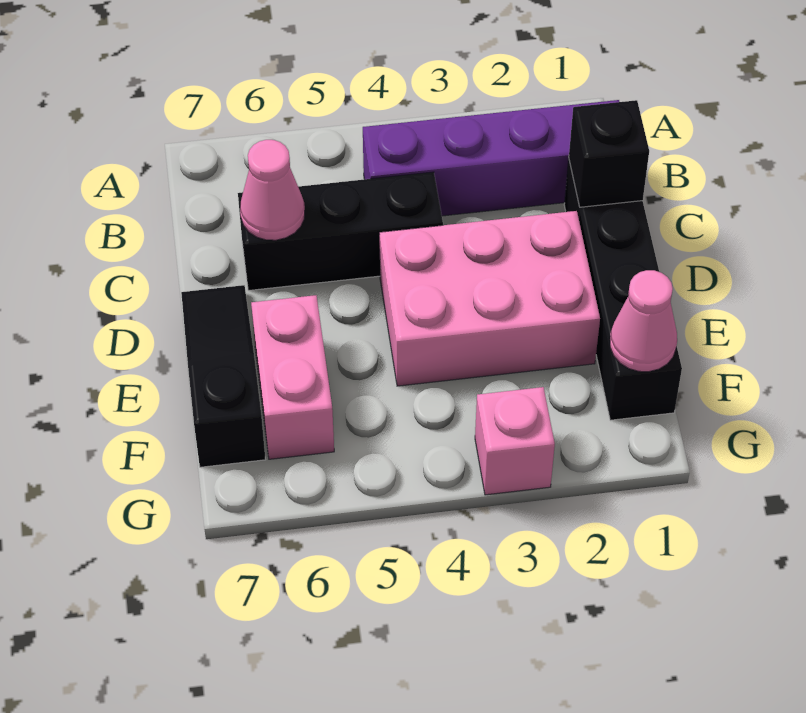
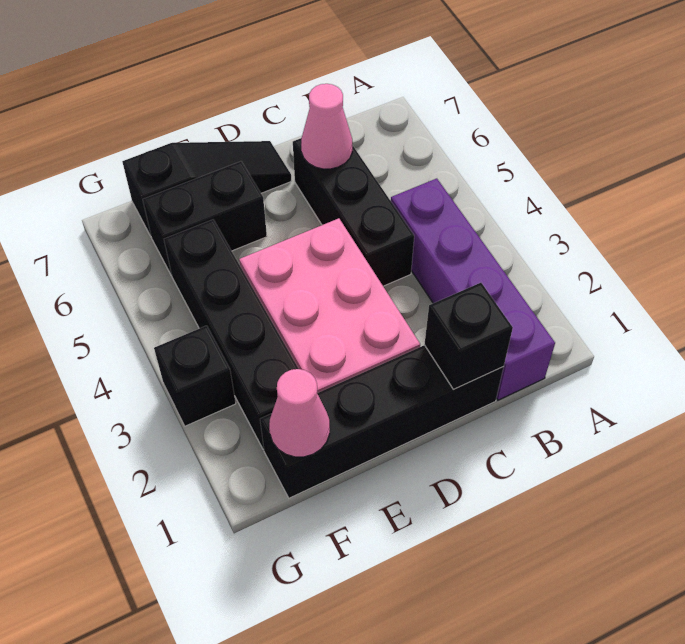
pink brick E6:F6 level 1 -> black brick E6:F6 level 1
none -> black brick F2:F5 level 1
pink brick G3 level 1 -> black brick G3 level 1

